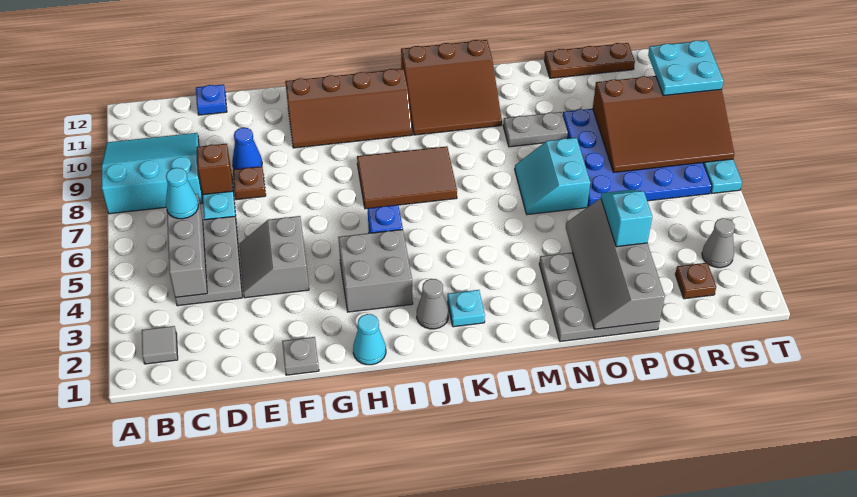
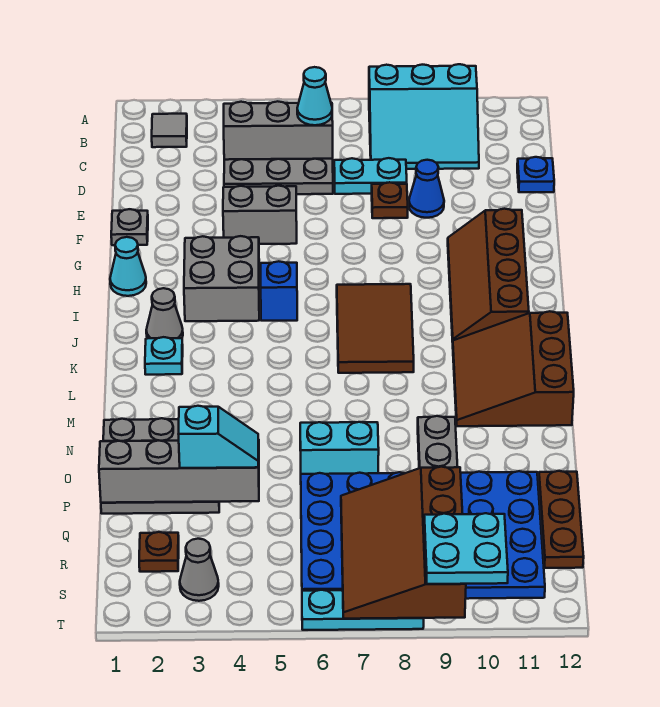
cyan slope A8:C10 level 1 top 8 -> cyan slope A8:C10 level 1 top A
brown brick D8 level 2 -> none
blue plate P6:S9 level 1 -> blue plate P6:S11 level 1

